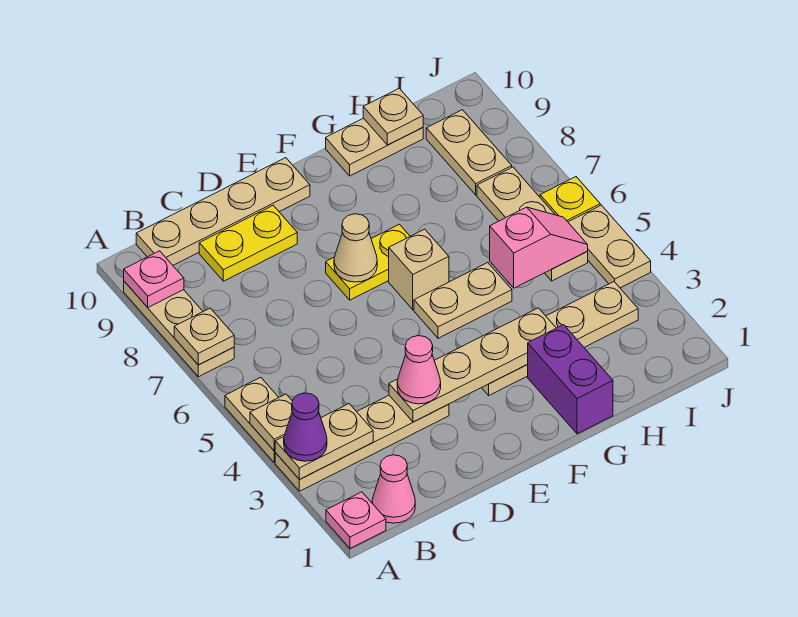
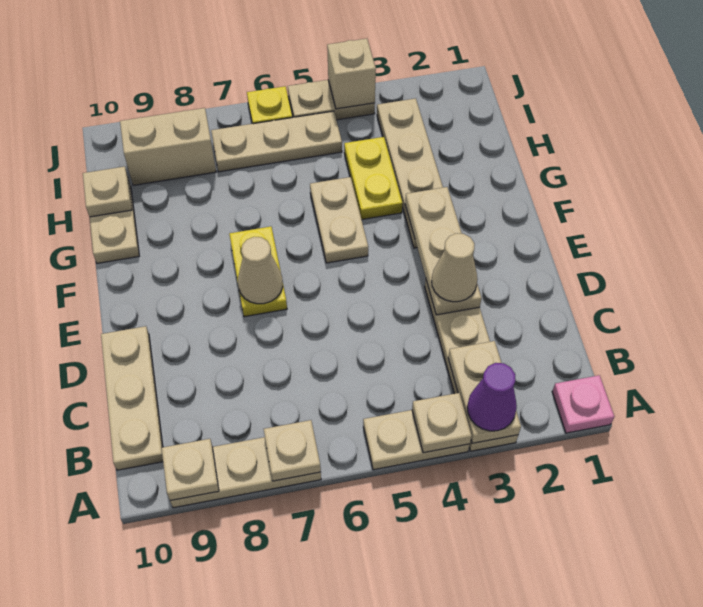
pink plate A9 level 2 -> tan plate A9 level 2
pink cone B1 level 1 -> none
tan plate B10:E10 level 1 -> tan plate B10:D10 level 1
yellow plate C9:D9 level 1 -> yellow plate G4:H4 level 1
tan plate D3:G3 level 2 -> tan plate D3:F3 level 2
pink cone D3 level 3 -> tan cone D3 level 3
tan brick F6 level 1 -> tan brick J4 level 2
purple brick G1:G2 level 1 -> none
pink slope H5:I5 level 2 top H -> none
tan plate I8:I9 level 1 -> tan brick I8:I9 level 1

